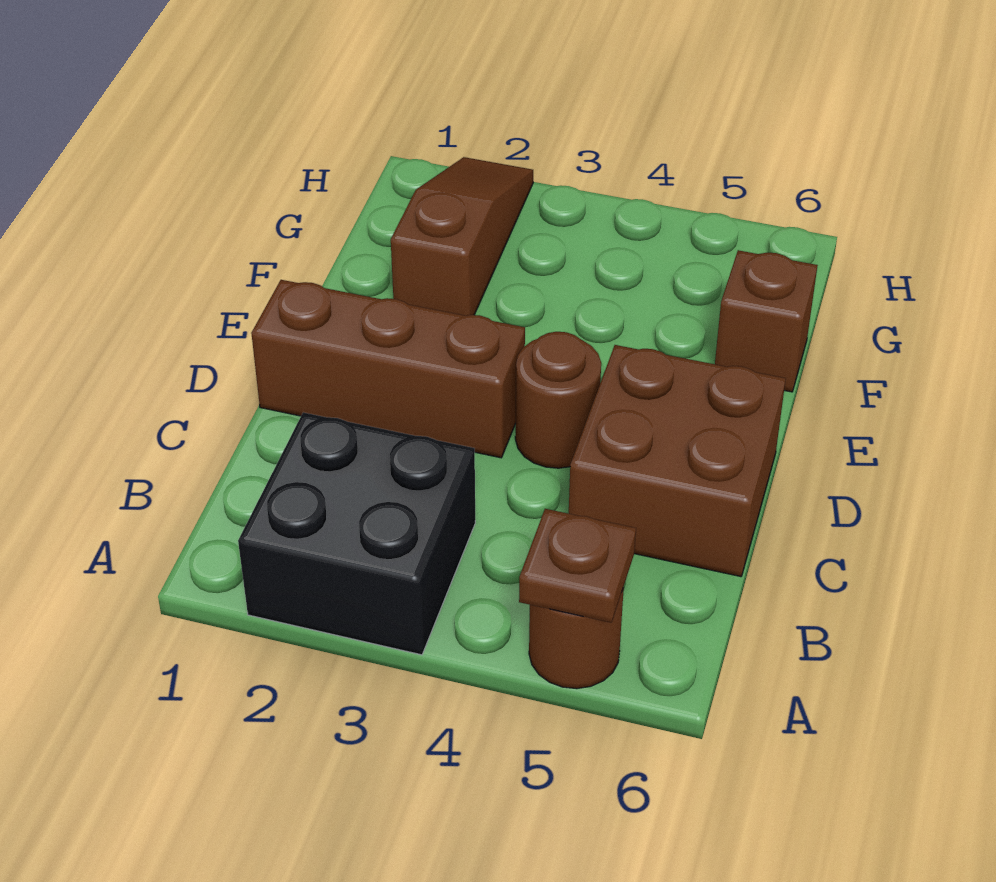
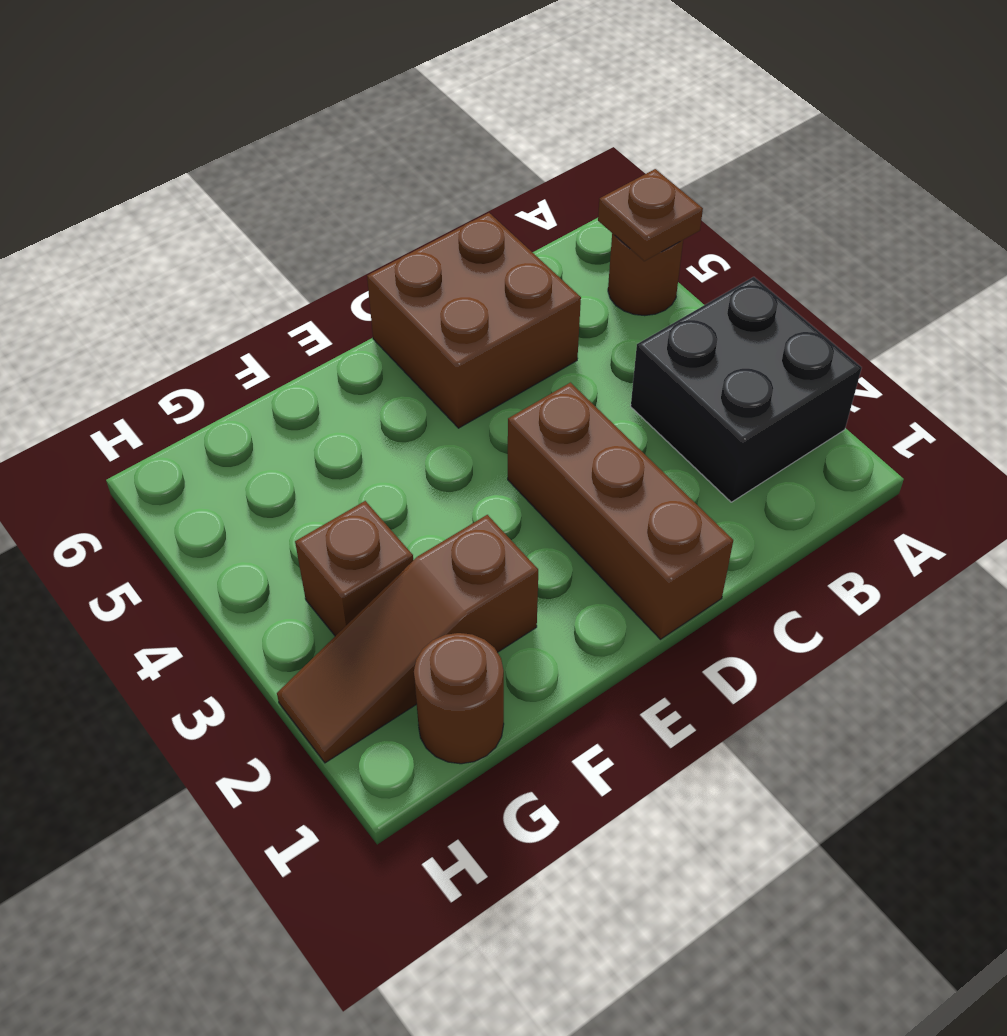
brown round brick D4 level 1 -> brown round brick G1 level 1
brown brick F6 level 1 -> brown brick G3 level 1

